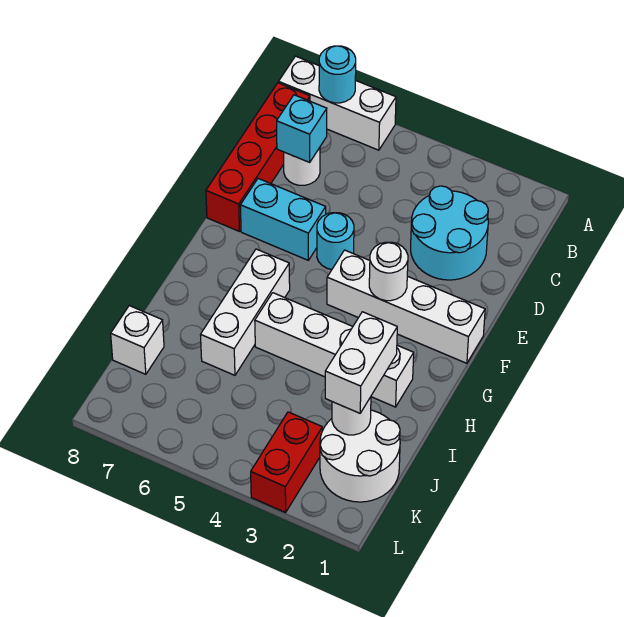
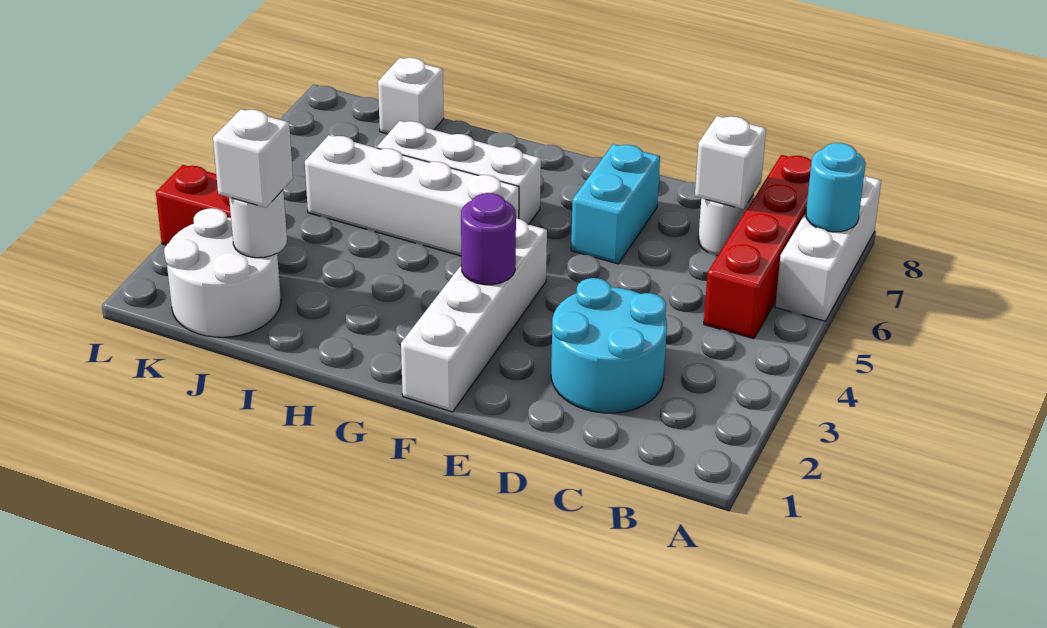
red brick B8:E8 level 1 -> red brick B5:B8 level 1
cyan brick C7 level 2 -> white brick C7 level 2
cyan round brick E5 level 1 -> none
white round brick F3 level 2 -> purple round brick F3 level 2
white brick H2:H5 level 1 -> white brick G5:J5 level 1
white brick I2:J2 level 3 -> white brick J2 level 3

